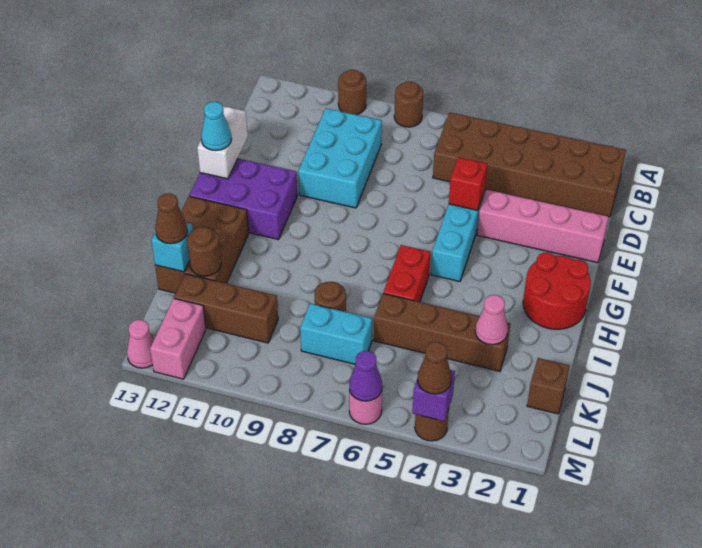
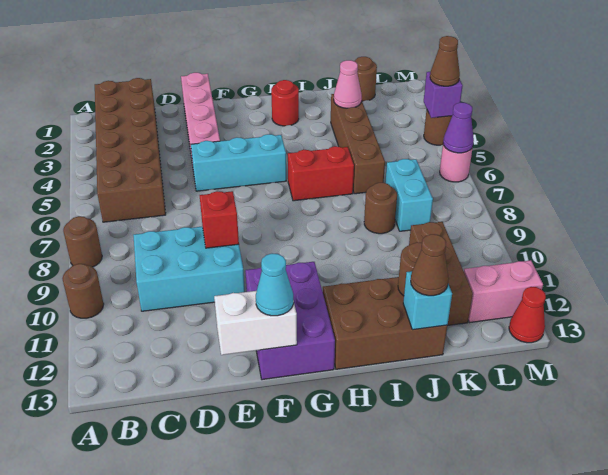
red brick E5 level 2 -> red brick E9 level 2
red round brick G1:H2 level 1 -> red round brick H2 level 1
brown brick K1 level 1 -> brown round brick K1 level 1
pink cone M13 level 1 -> red cone M13 level 1

